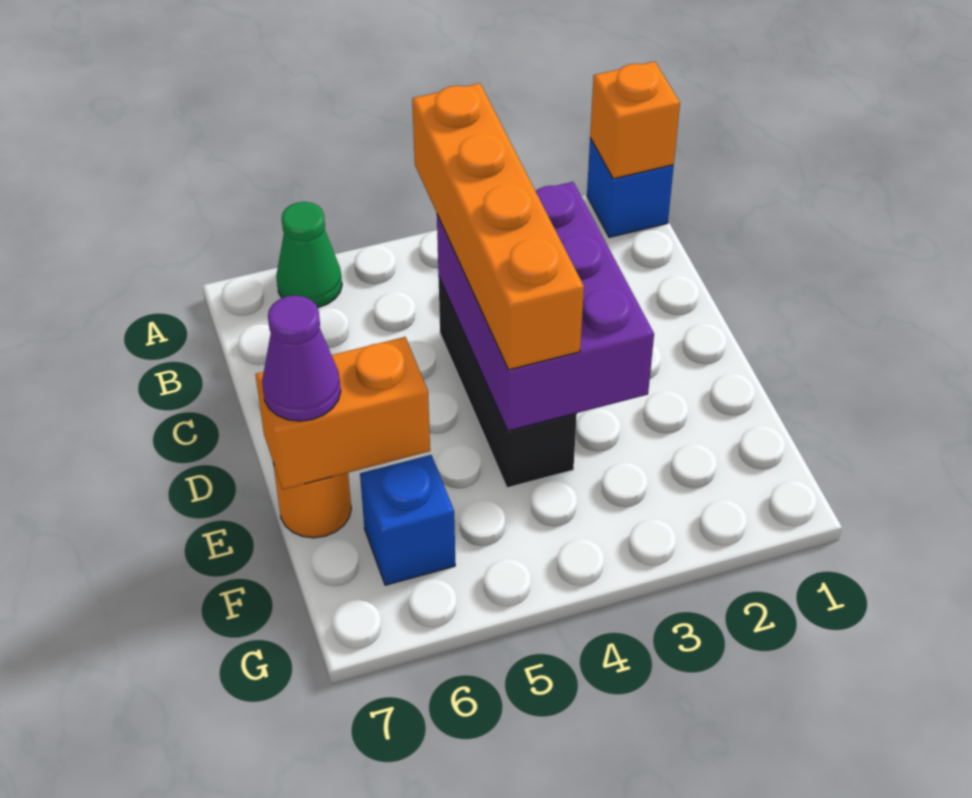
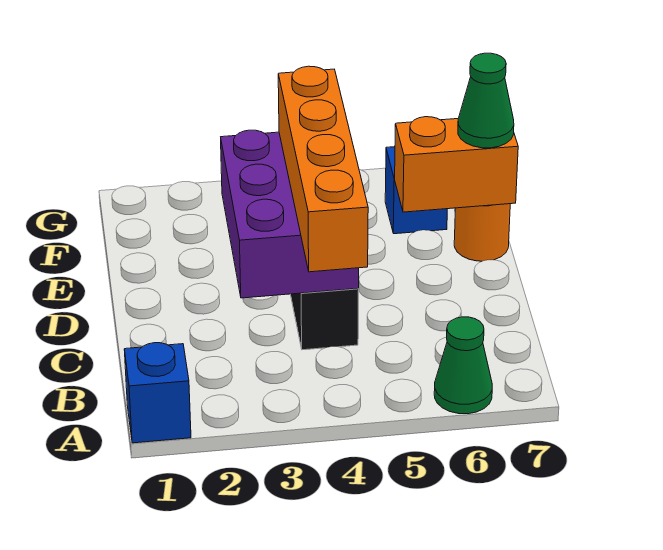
orange brick A1 level 2 -> none
purple cone E7 level 3 -> green cone E7 level 3

